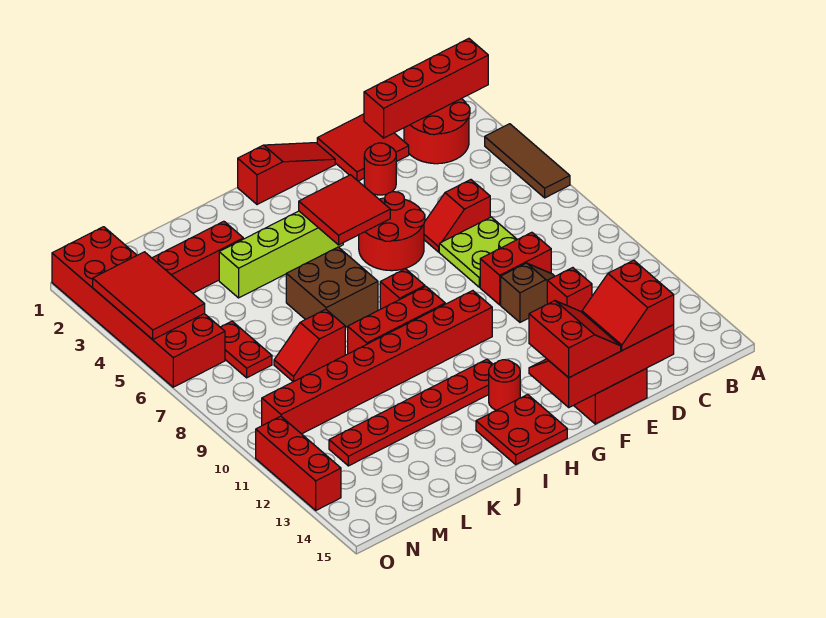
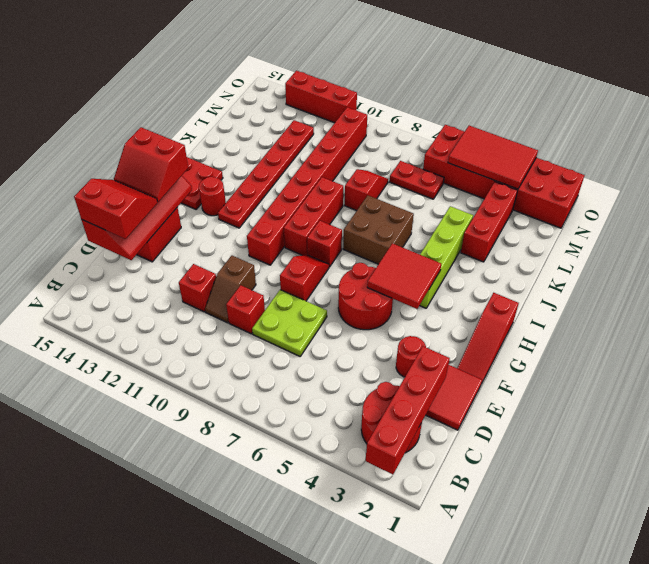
brown tile A4:A6 level 1 -> none
red slope D6:E6 level 1 top D -> red slope F8:G8 level 1 top F
red brick D9:E9 level 1 -> red brick D9 level 1

